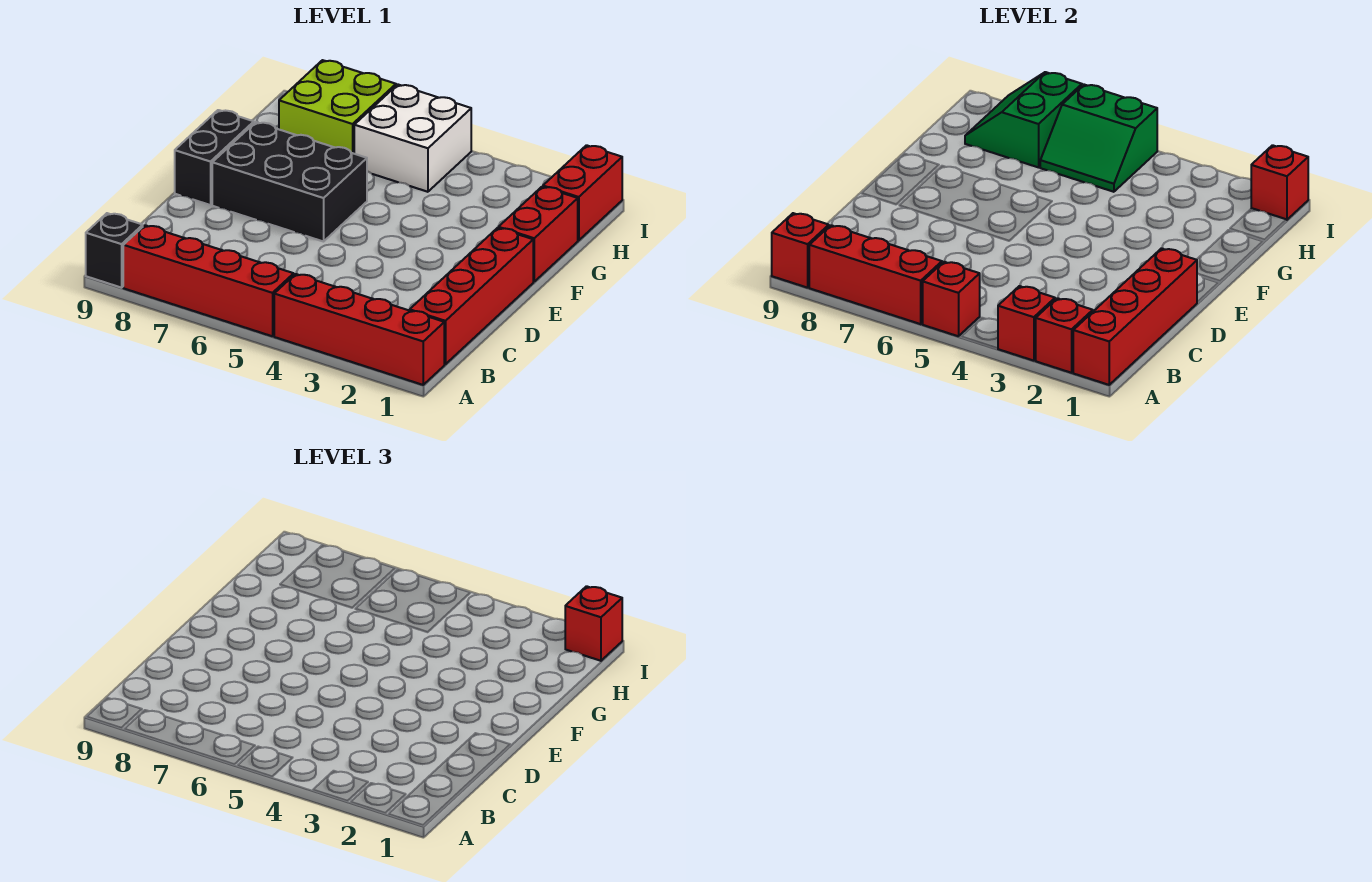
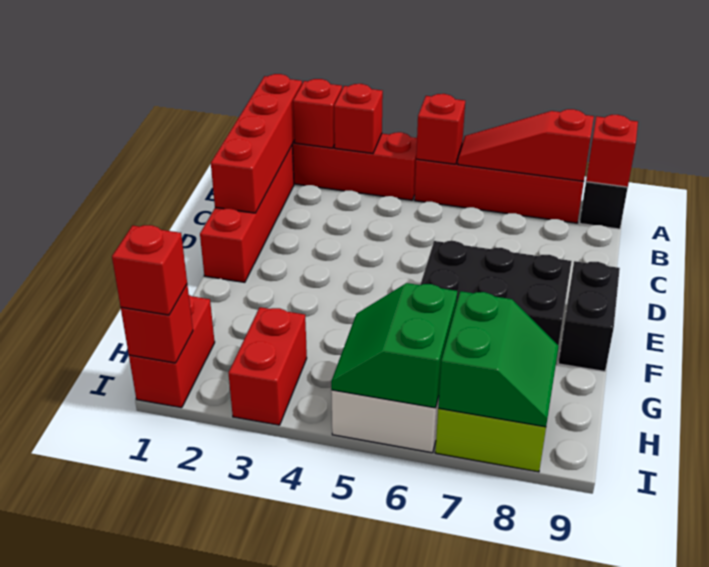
red brick A6:A8 level 2 -> red slope A6:A8 level 2 top 8
red brick F1:G1 level 1 -> red brick H3:I3 level 1
green slope H5:I6 level 2 top I -> green slope H5:I6 level 2 top 6

